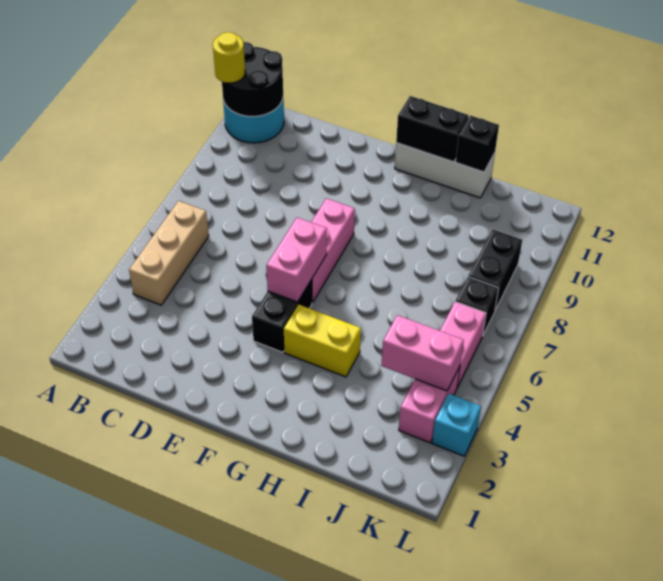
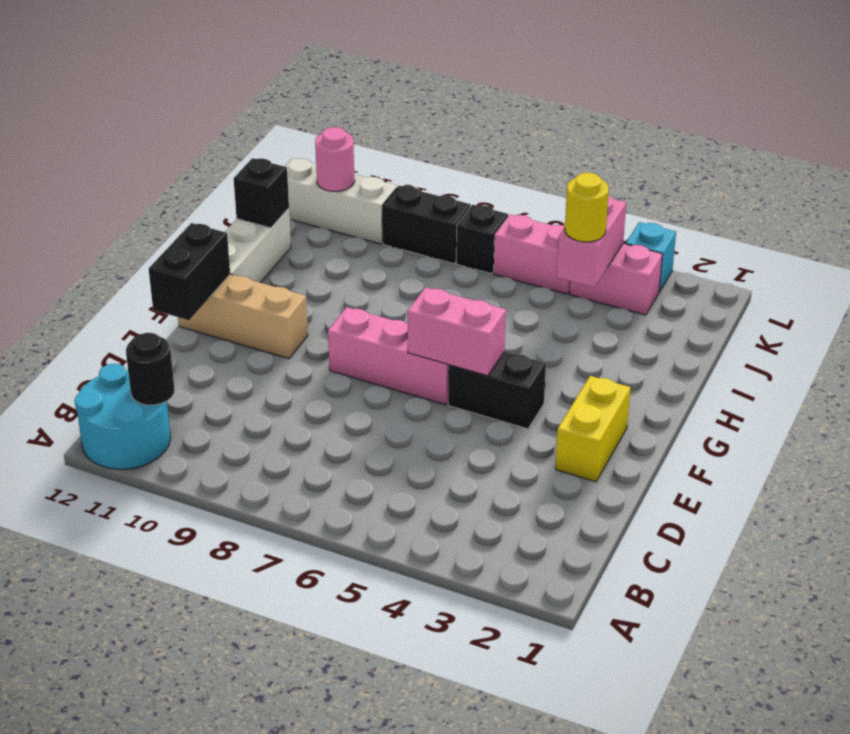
black round brick A11:B12 level 2 -> black round brick B11 level 2
yellow round brick A11 level 3 -> yellow round brick J4 level 3
tan brick B4:B6 level 1 -> tan brick F10:F12 level 1
yellow brick G4:H4 level 1 -> yellow brick E2:F2 level 1
black brick G12:H12 level 2 -> black brick E12:F12 level 2
none -> white brick K10:K12 level 1
none -> pink round brick K11 level 2

